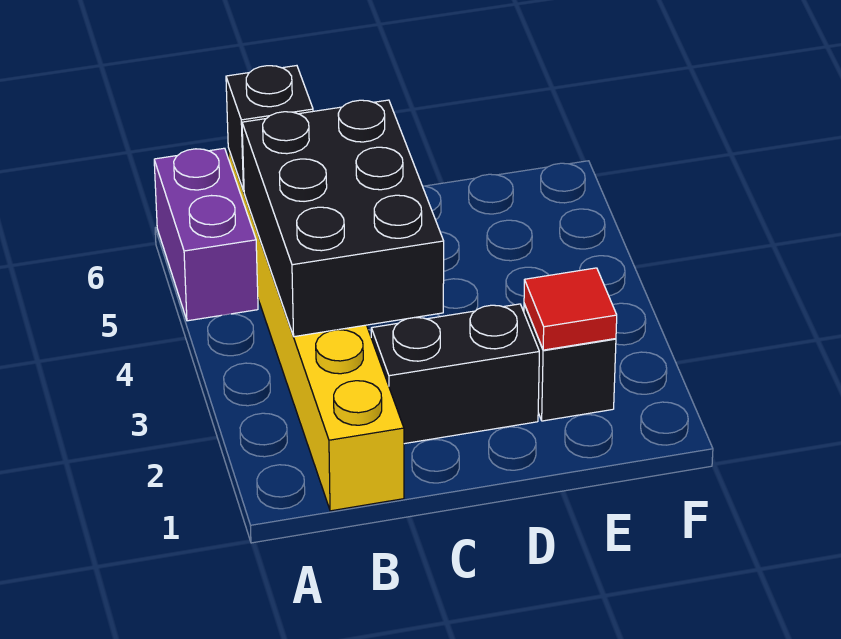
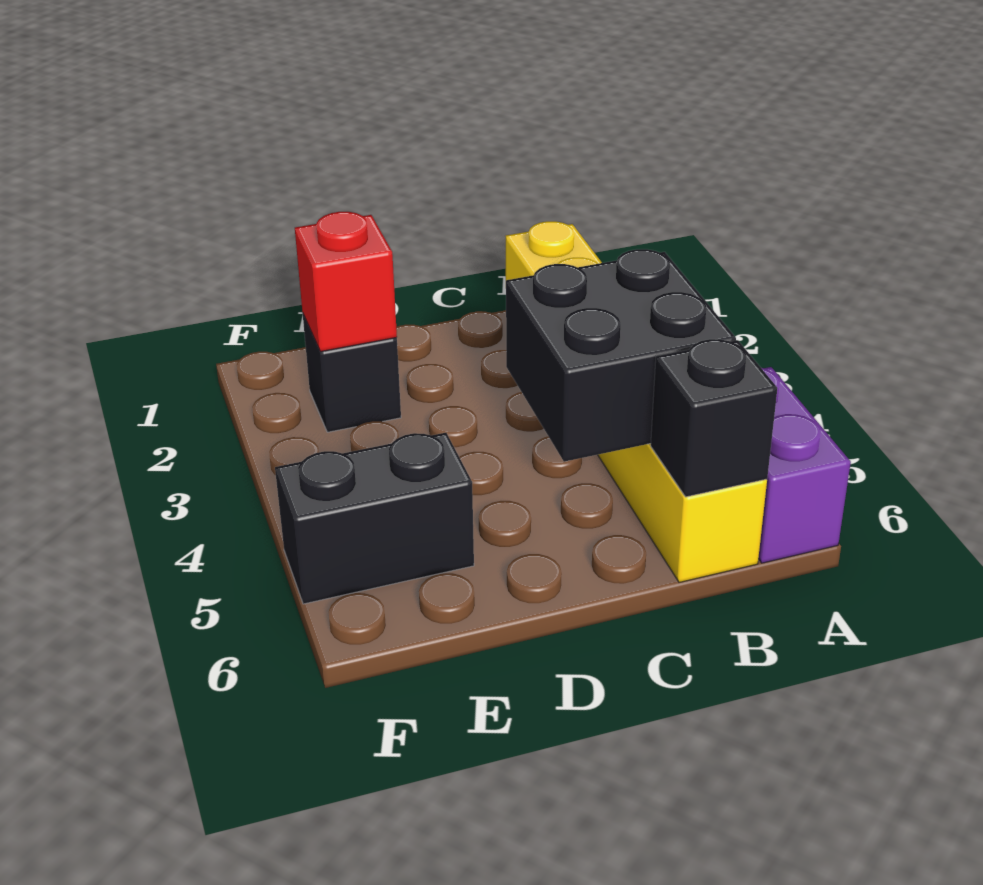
black brick B3:C5 level 2 -> black brick B4:C5 level 2
black brick C2:D2 level 1 -> black brick E5:F5 level 1
red tile E2 level 2 -> red brick E2 level 2

